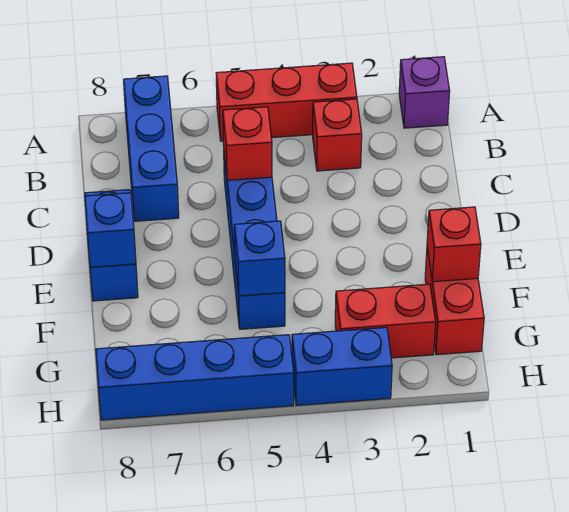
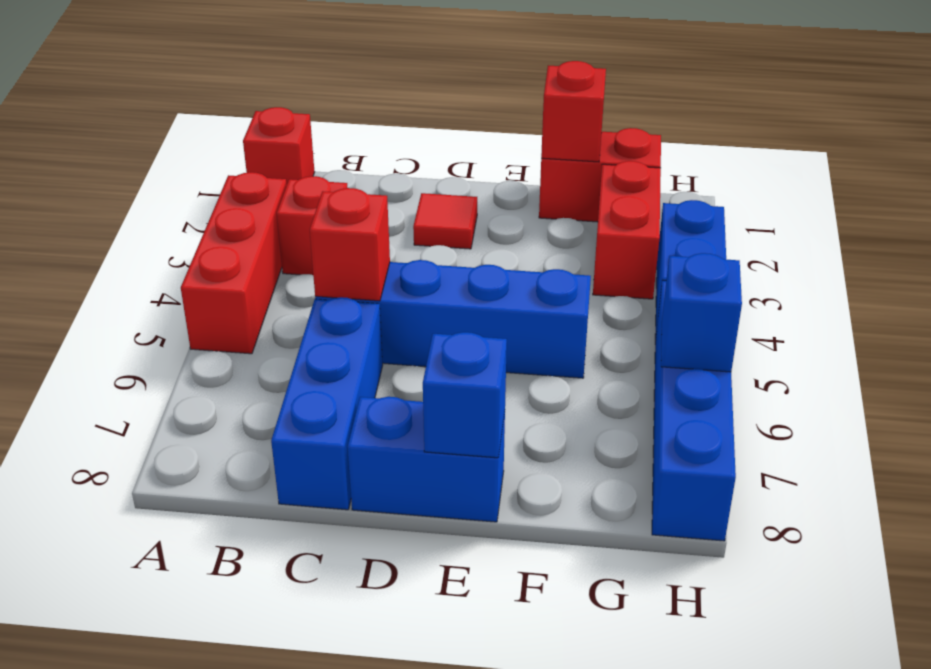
purple brick A1 level 1 -> red brick A1 level 1
blue brick A7:C7 level 1 -> blue brick C6:C8 level 1
none -> red tile D2 level 1
blue brick F5 level 2 -> blue brick H6 level 2

